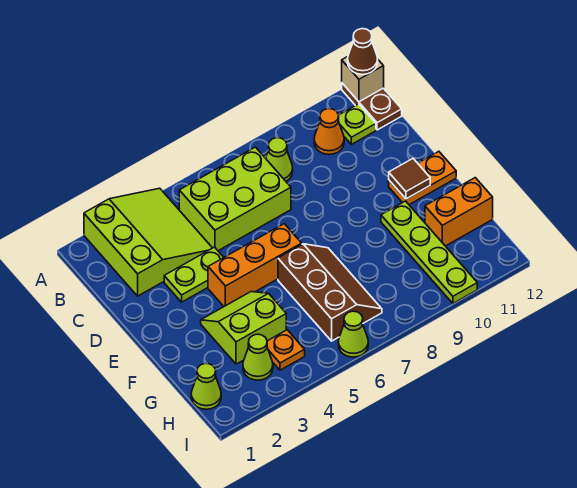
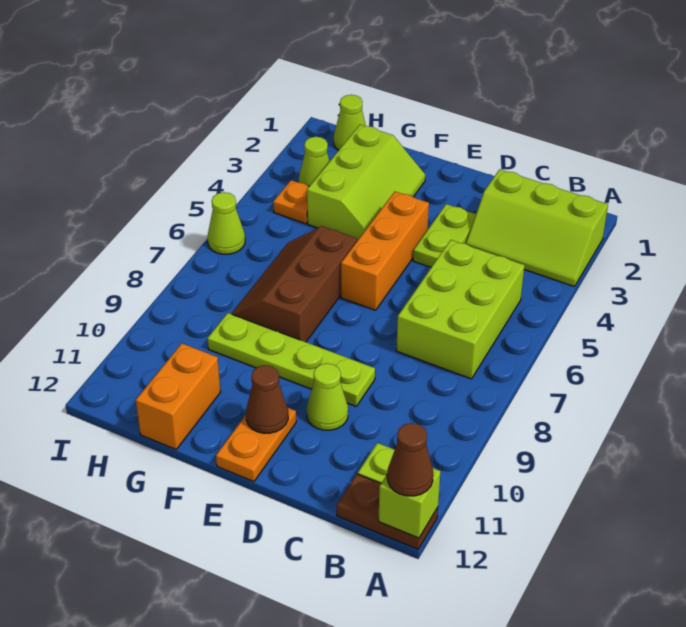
lime slope A2:C4 level 1 top 2 -> lime slope A2:C3 level 1 top 2
tan brick A12 level 2 -> lime brick A12 level 2
lime cone B8 level 1 -> lime cone D10 level 1
orange cone B10 level 1 -> none
brown tile E11 level 2 -> brown cone E11 level 2
lime slope F3:G4 level 1 top G -> lime slope F2:G4 level 1 top G
brown slope F6:H7 level 1 top 6 -> brown slope F6:G8 level 1 top F
lime plate F10:I10 level 1 -> lime plate D9:G9 level 1

